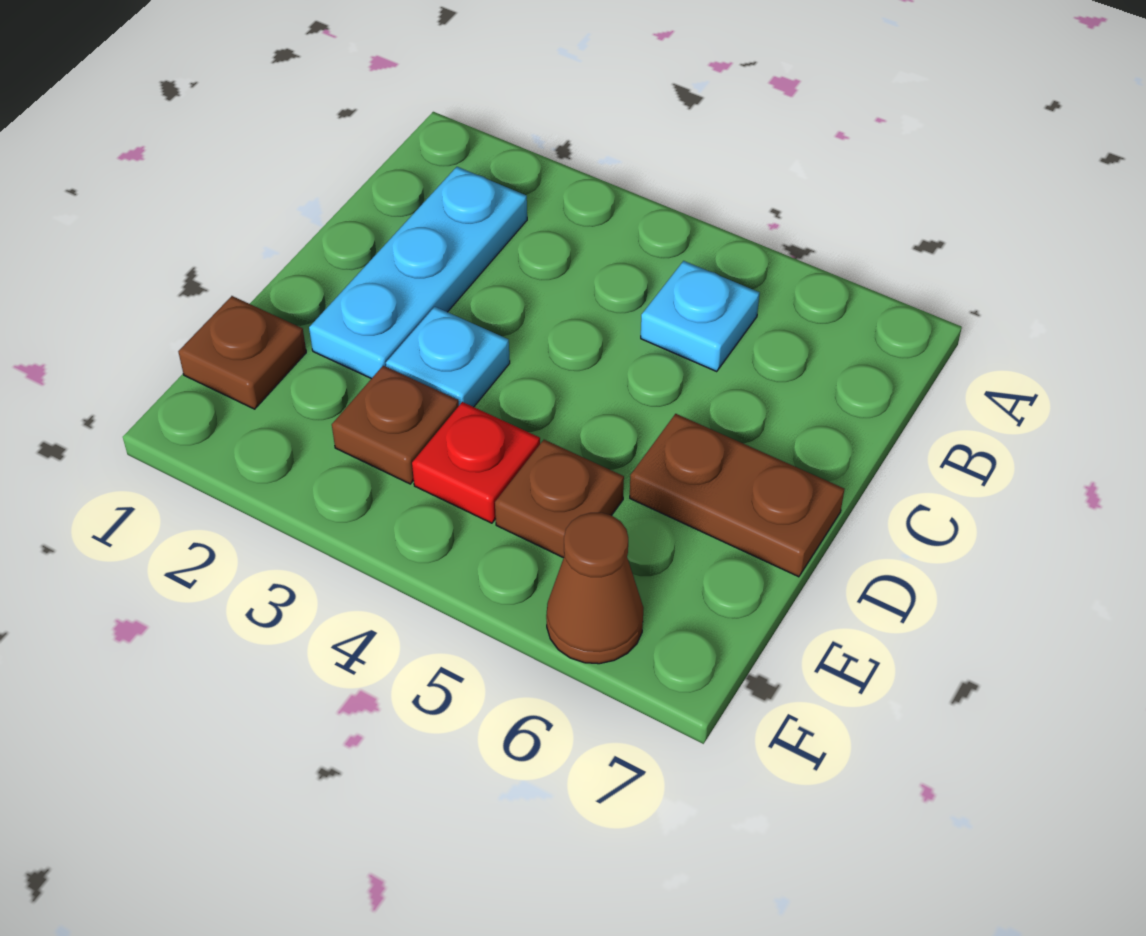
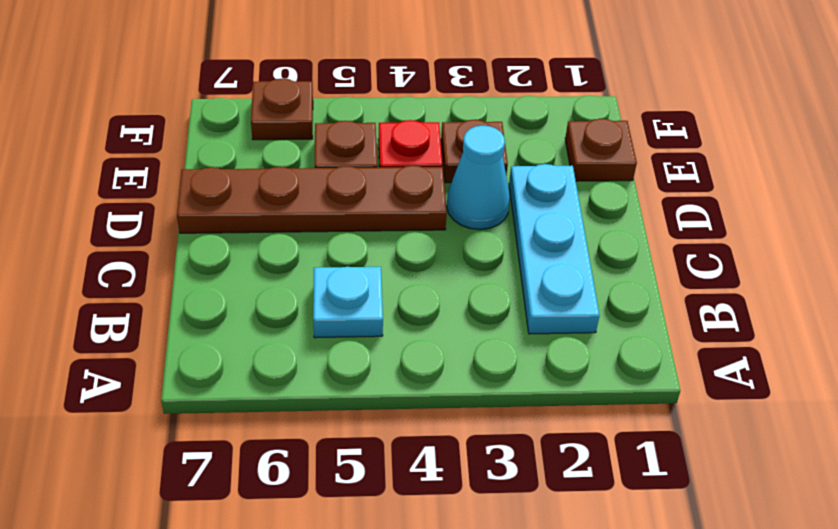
cyan plate D3 level 1 -> cyan cone D3 level 1
brown plate D6:D7 level 1 -> brown plate D4:D7 level 1
brown cone F6 level 1 -> brown plate F6 level 1

